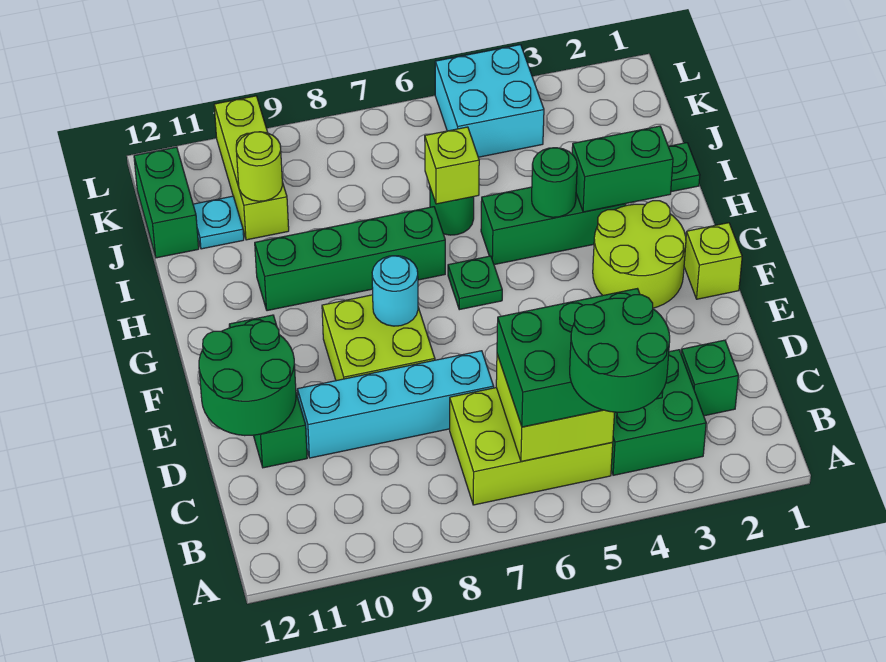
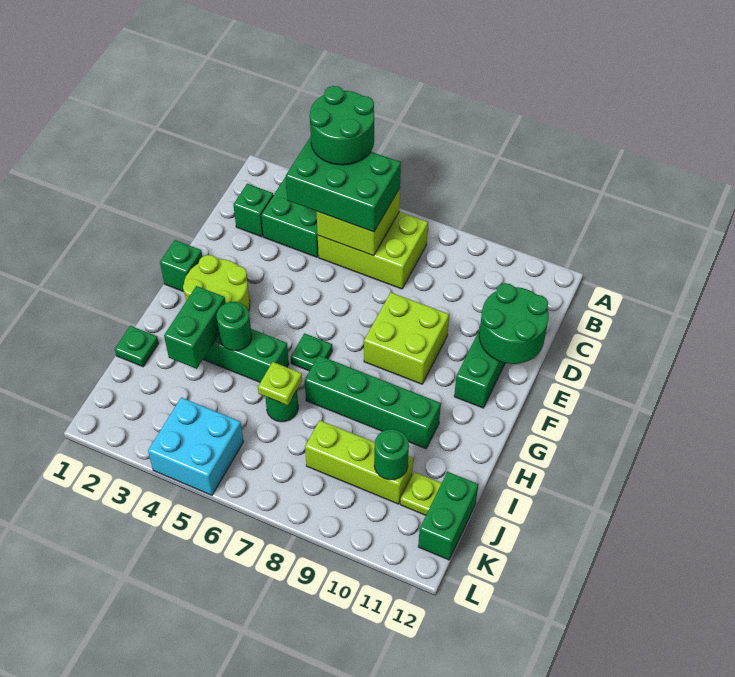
cyan brick D7:D10 level 1 -> none
lime brick F1 level 1 -> green brick F1 level 1
cyan round brick F8 level 2 -> none
green brick H2:H3 level 2 -> green brick H3:I3 level 2
lime brick I6 level 2 -> lime plate I6 level 2
lime brick J10:L10 level 1 -> lime brick J8:J10 level 1
lime round brick J10 level 2 -> green round brick J10 level 2
cyan plate J11 level 1 -> lime plate J11 level 1

